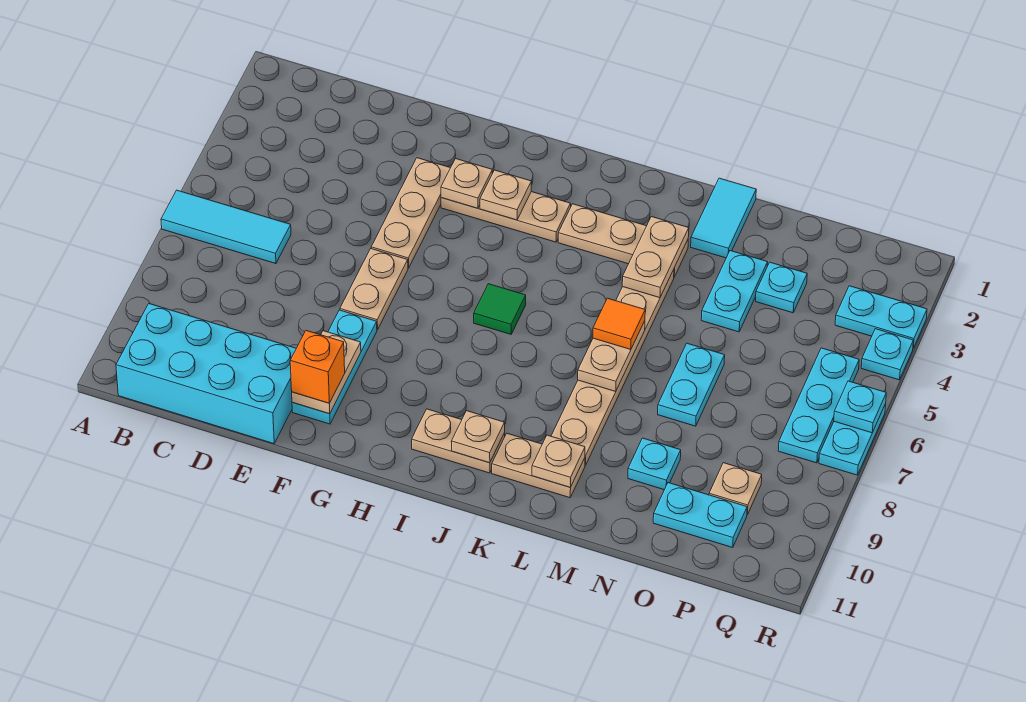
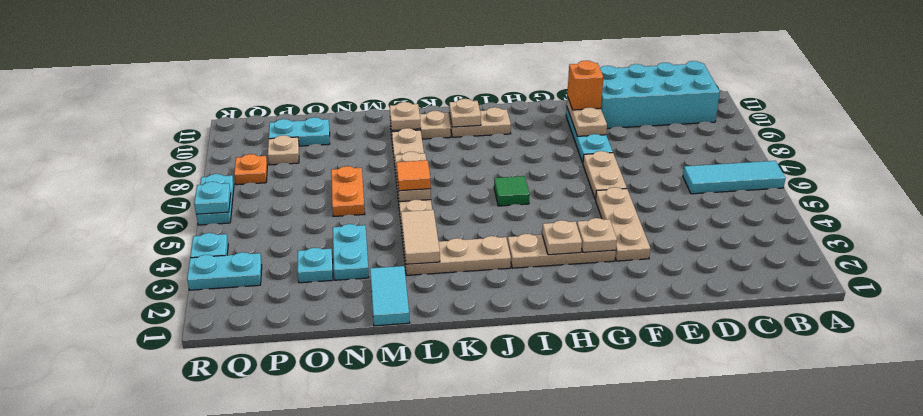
tan plate L3:L4 level 2 -> tan tile L3:L4 level 2
cyan plate N6:N7 level 1 -> orange plate N6:N7 level 1
cyan plate N9 level 1 -> none
cyan plate Q5:Q7 level 1 -> none
none -> orange plate Q8 level 1

